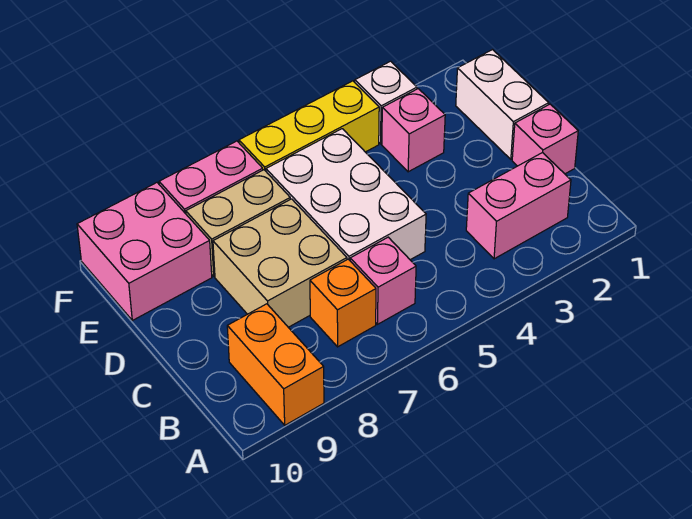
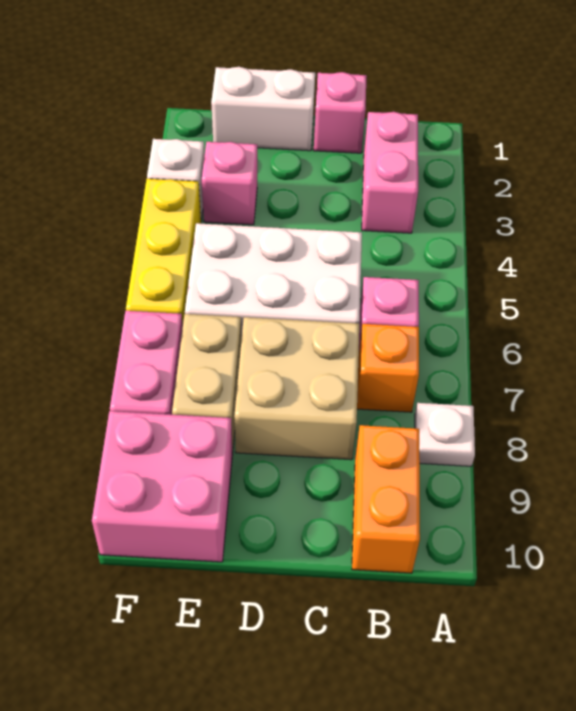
none -> white plate A8 level 1
orange brick A9:B9 level 1 -> orange brick B9:B10 level 1

